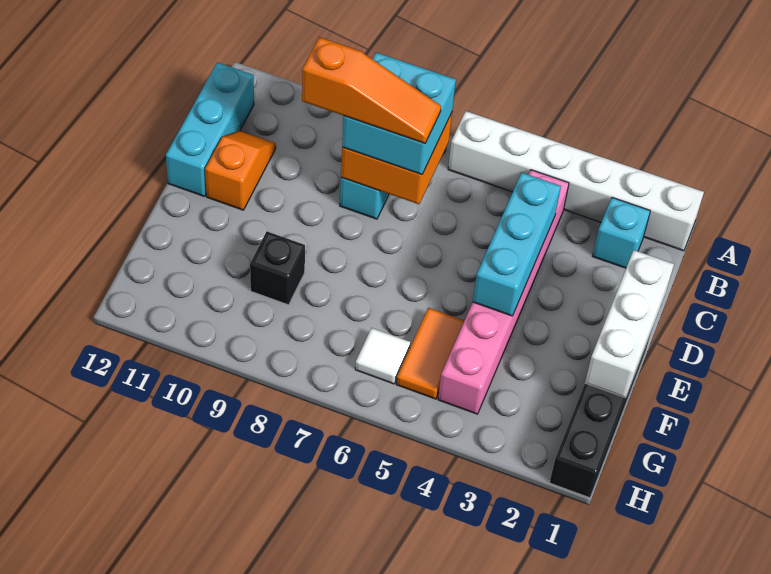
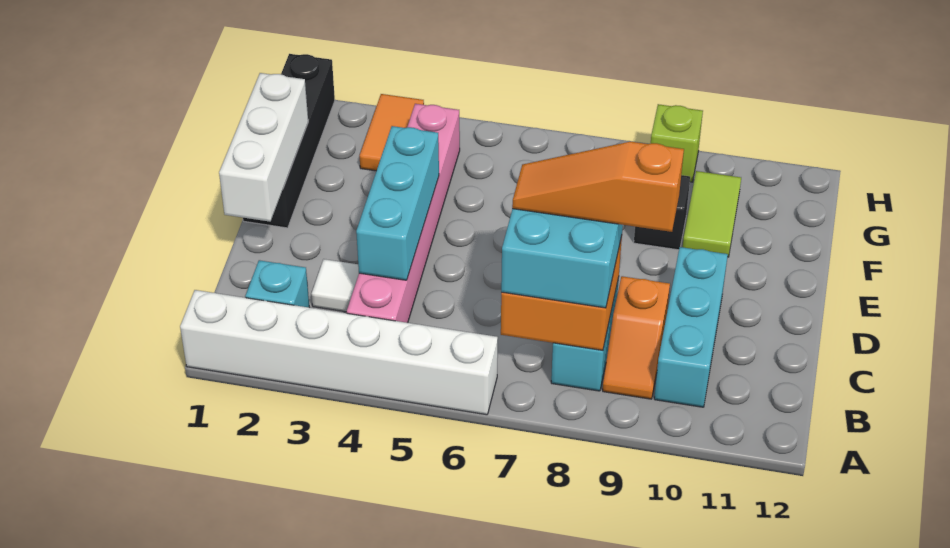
cyan brick B12:D12 level 1 -> cyan brick B10:D10 level 1
orange slope C11:D11 level 1 top D -> orange slope B9:C9 level 1 top C
orange tile F5:G5 level 1 -> orange tile G3:H3 level 1
none -> lime tile F10:G10 level 1
white tile G6 level 1 -> white tile C3 level 1
none -> lime brick H9 level 1

